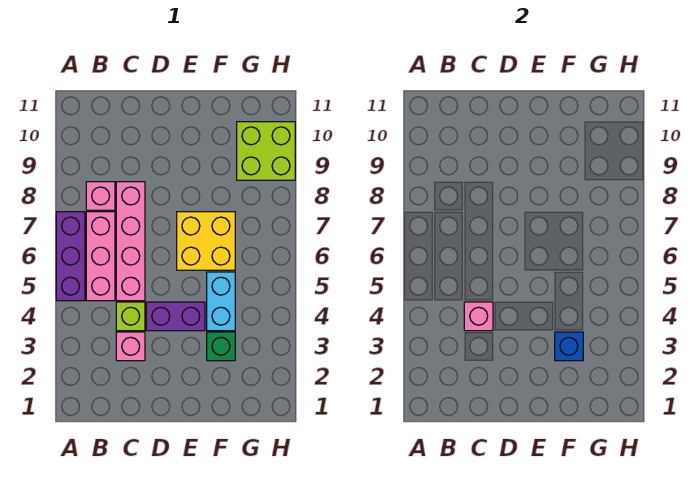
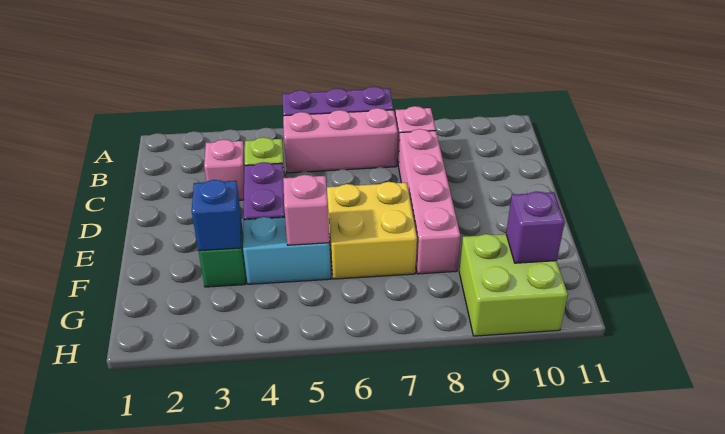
pink brick C4 level 2 -> pink brick F5 level 2
pink brick C5:C8 level 1 -> pink brick C8:F8 level 1
none -> purple brick G10 level 2

